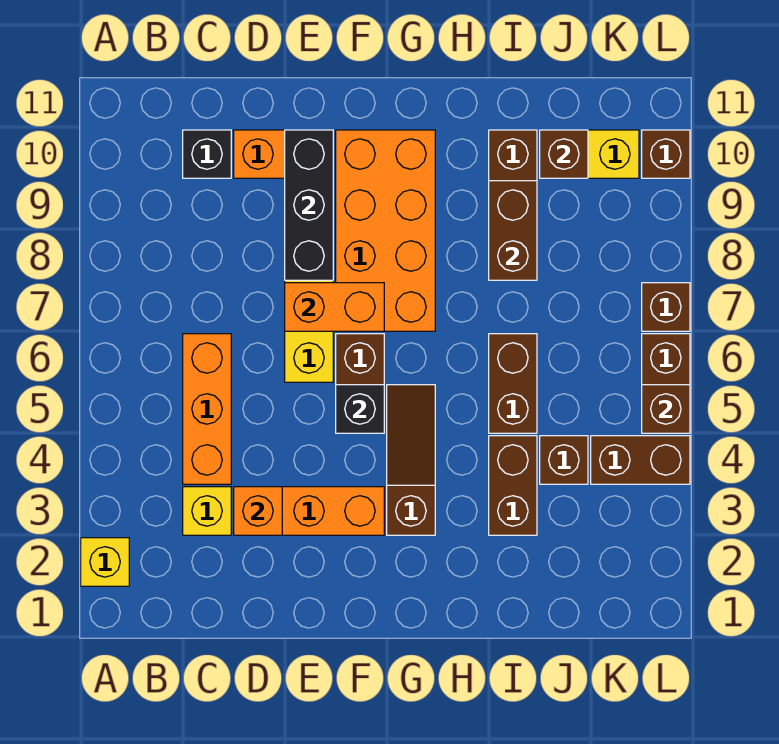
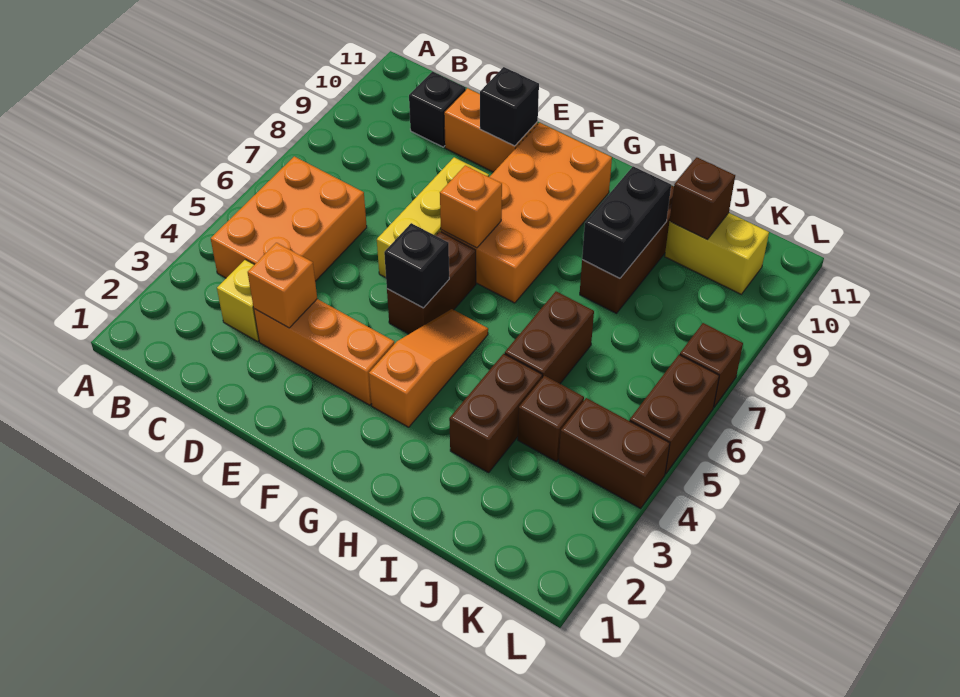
yellow brick A2 level 1 -> none
orange brick C4:C6 level 1 -> orange brick B4:C6 level 1
orange brick E7:F7 level 2 -> orange brick F7 level 2
black brick E8:E10 level 2 -> black brick E10 level 2
brown slope G3:G5 level 1 top 3 -> orange slope G3:G5 level 1 top 3
brown brick I8:I9 level 2 -> black brick I8:I9 level 2
brown brick L5 level 2 -> none
brown brick L10 level 1 -> none

